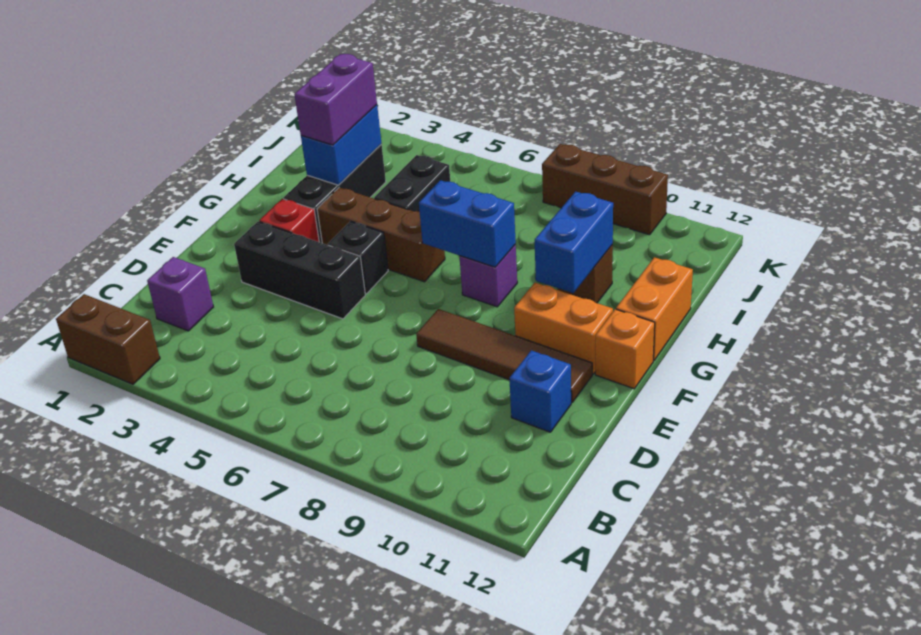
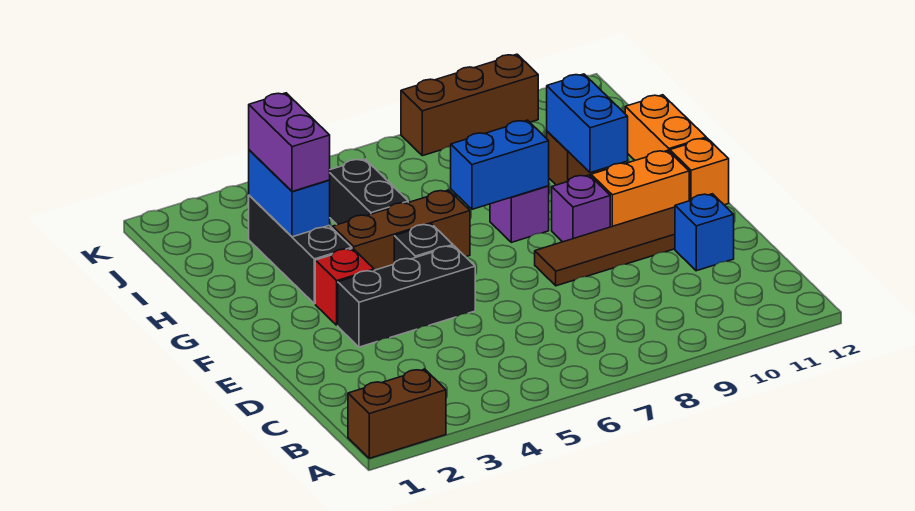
purple brick C2 level 1 -> purple brick F9 level 1

